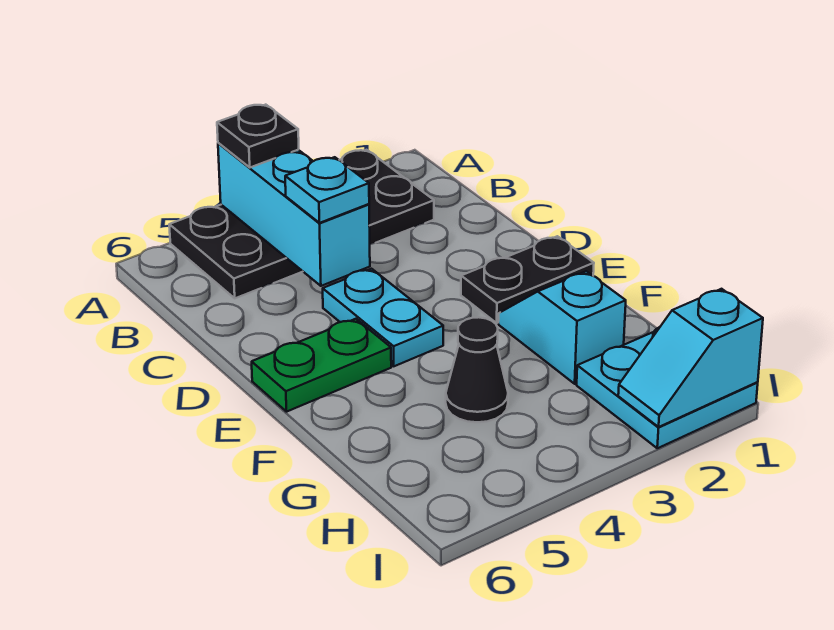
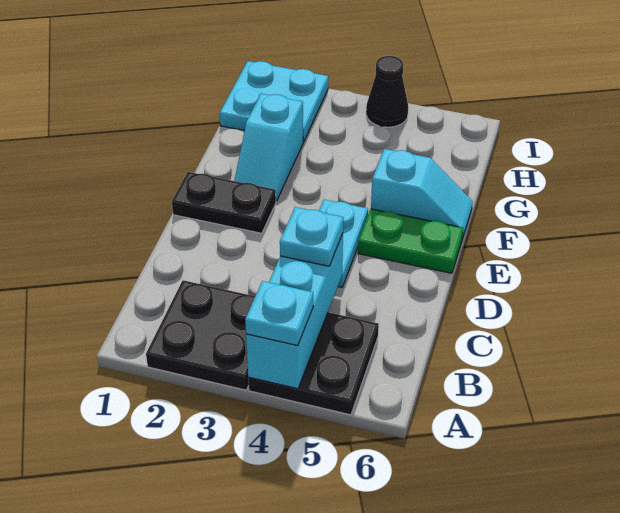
black plate A4 level 3 -> cyan plate A4 level 3
black cone G4 level 1 -> black cone I4 level 1
cyan slope I1:I2 level 2 top 1 -> cyan slope F5:F6 level 1 top 5

